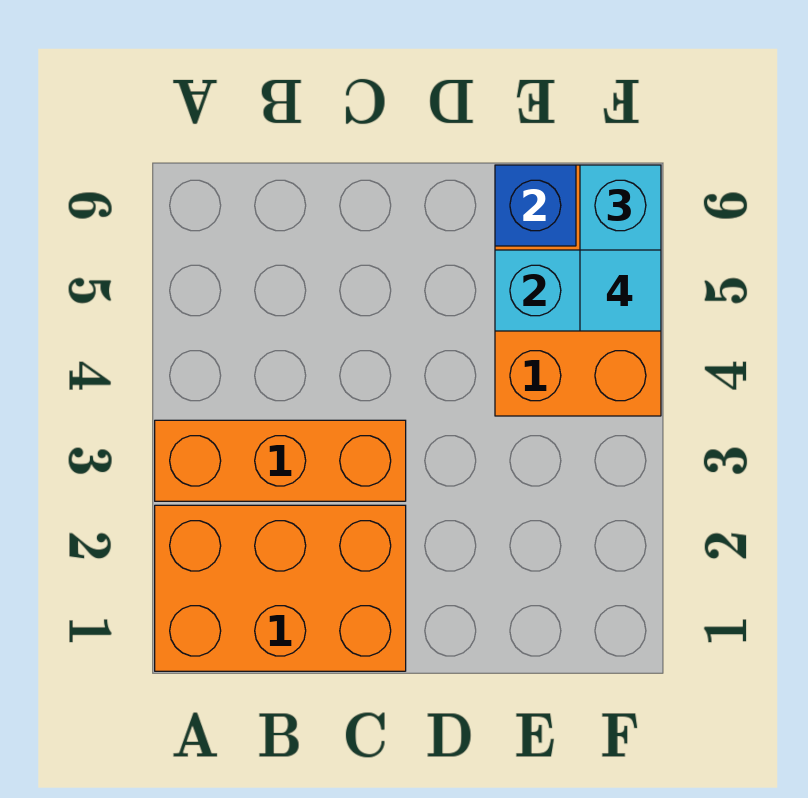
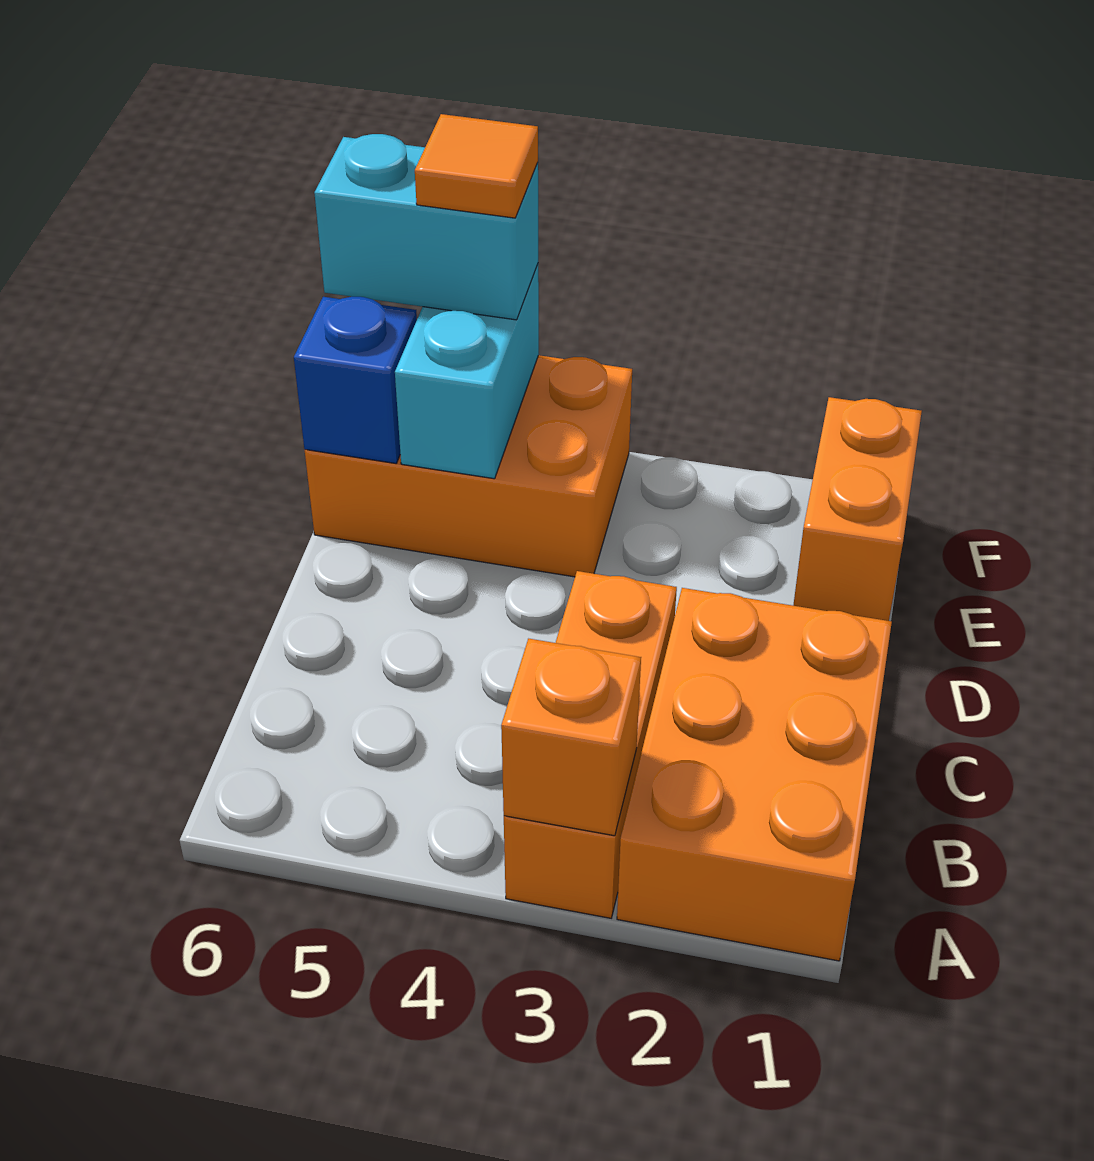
none -> orange brick A3 level 2
none -> orange brick E1:F1 level 1
cyan tile F5 level 4 -> orange tile F5 level 4

